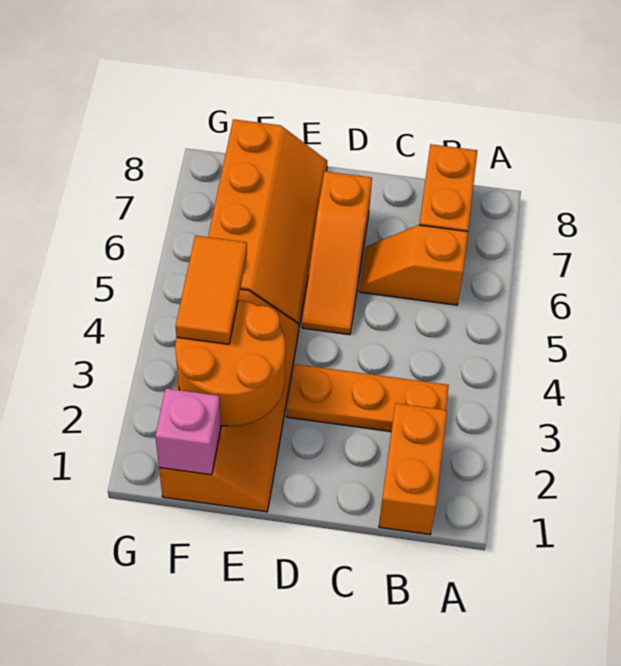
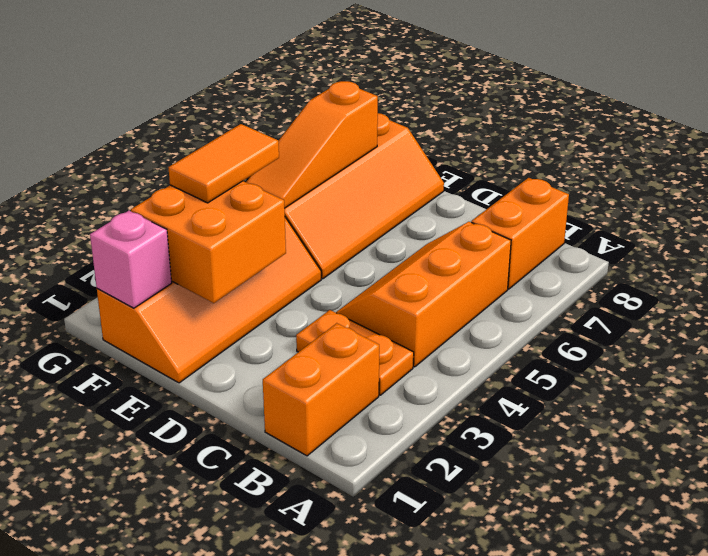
orange plate B3:D3 level 1 -> orange plate B3:C3 level 1
orange slope B6:C6 level 1 top B -> orange slope B4:C6 level 1 top B
orange slope D5:D7 level 1 top 7 -> orange slope F5:F7 level 2 top 7
orange round brick E2:F3 level 2 -> orange brick E2:F3 level 2

